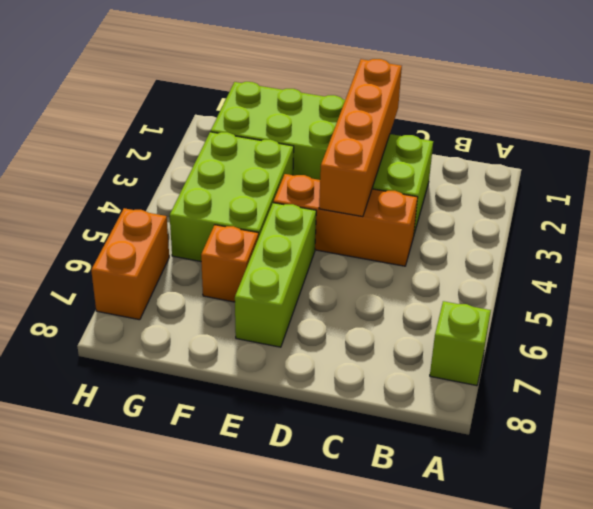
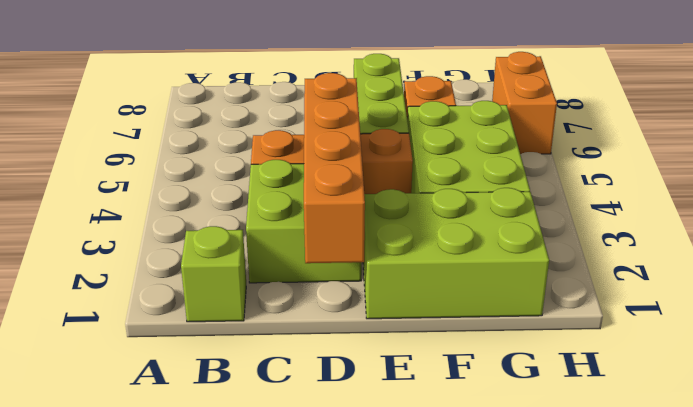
lime brick A7 level 1 -> lime brick B1 level 1

